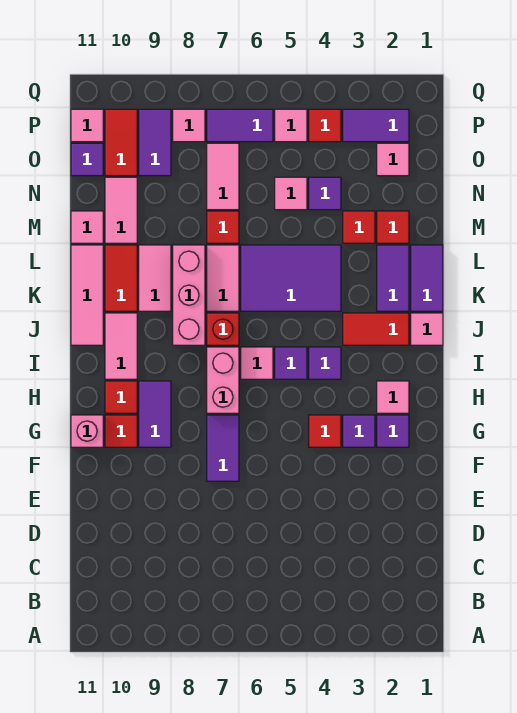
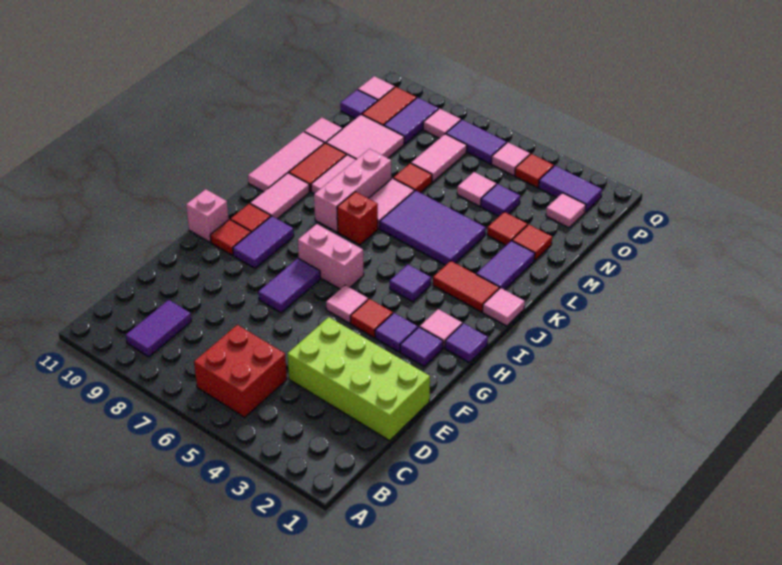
none -> red brick B5:C6 level 1
none -> lime brick D1:E4 level 1
pink brick H7:I7 level 1 -> pink brick H6:H7 level 1
purple tile I5 level 1 -> purple tile H1 level 1
pink tile I6 level 1 -> pink tile G5 level 1
purple tile K1:L1 level 1 -> purple tile B9:C9 level 1
pink tile M10:N10 level 1 -> pink tile M9:N10 level 1

